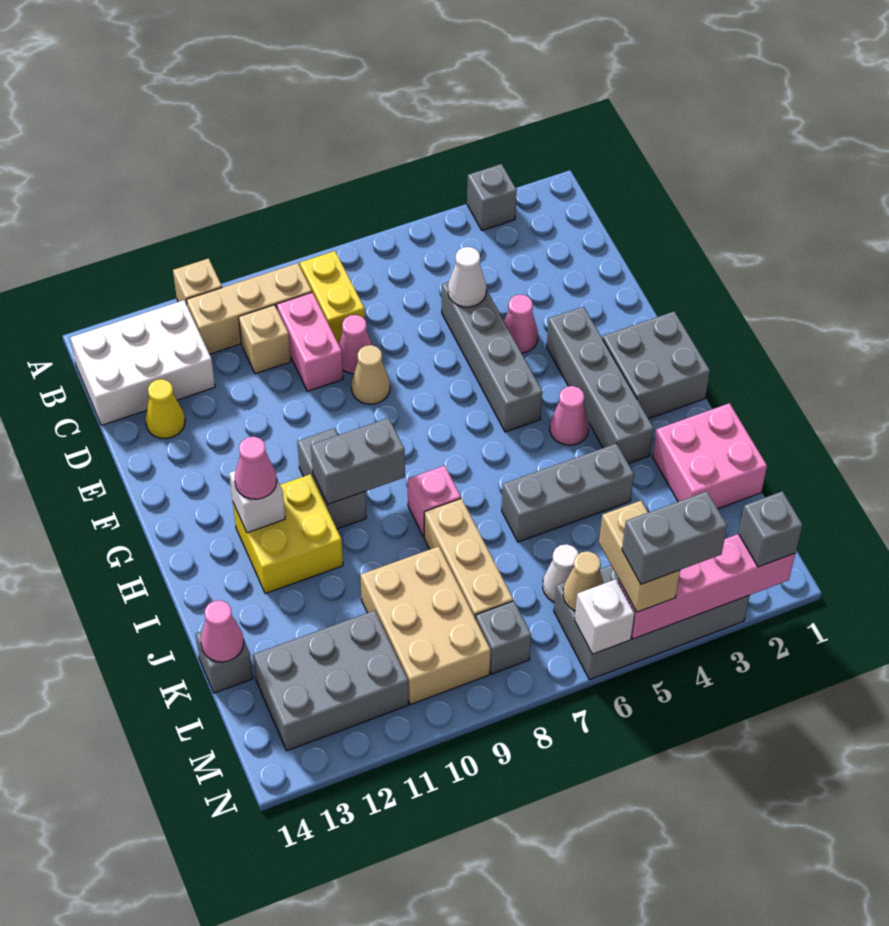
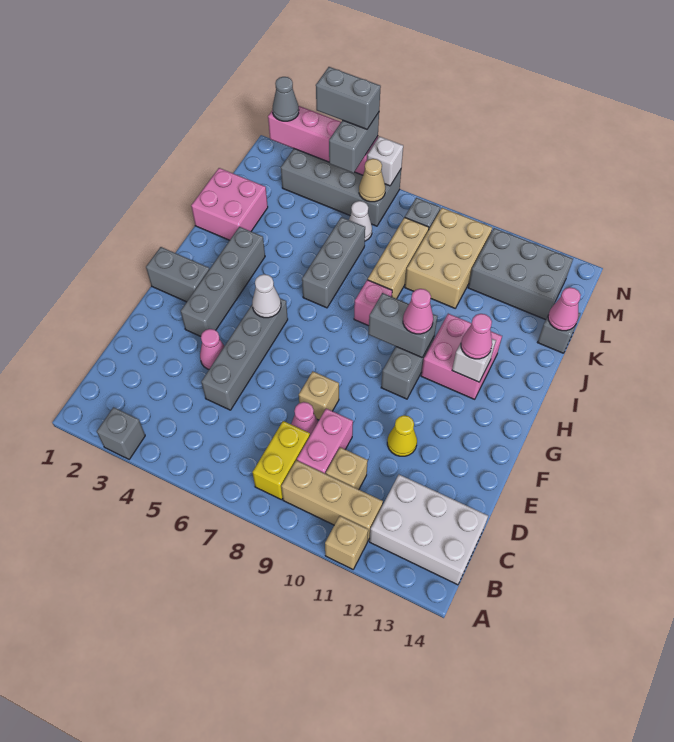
white cone D5 level 2 -> white cone G5 level 2
yellow cone D13 level 1 -> yellow cone E11 level 1
tan cone E8 level 1 -> tan brick E8 level 1
grey brick G1:H2 level 1 -> grey brick G1:G2 level 1
pink cone H4 level 1 -> pink cone H10 level 3
yellow brick H11:I12 level 1 -> pink brick H11:I12 level 1
grey brick J4:J6 level 1 -> grey brick I6:K6 level 1
tan brick M5:N5 level 3 -> grey brick M5:N5 level 3
grey brick N2 level 3 -> grey cone N2 level 3

